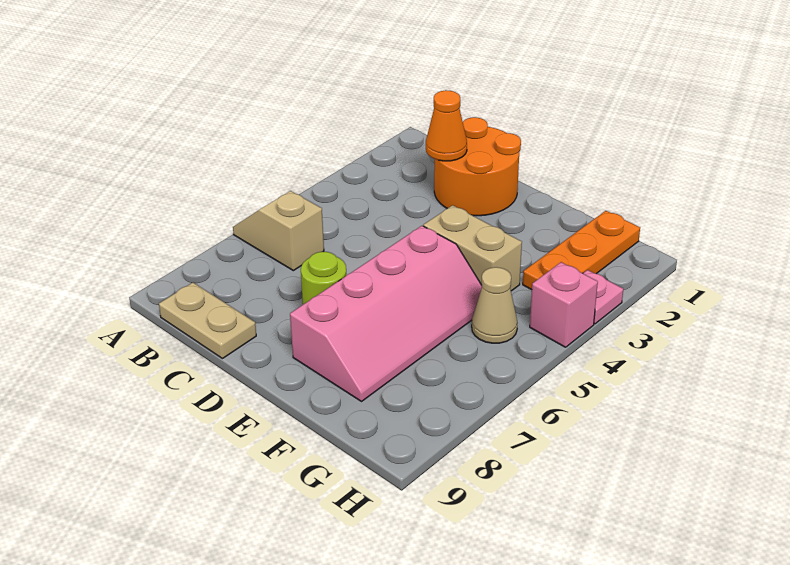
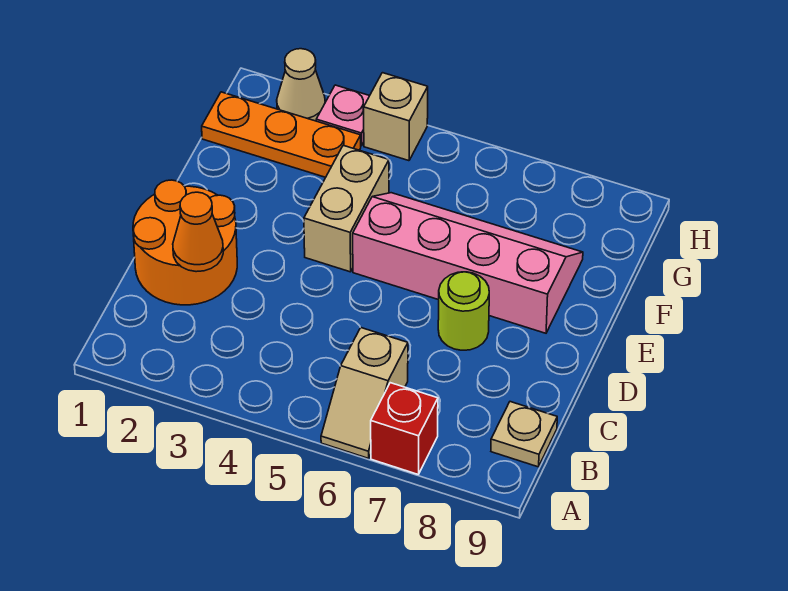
none -> red brick A7 level 1
tan plate B9:C9 level 1 -> tan plate B9 level 1
tan cone G5 level 1 -> tan cone H2 level 1
pink brick H4 level 1 -> tan brick H4 level 1

